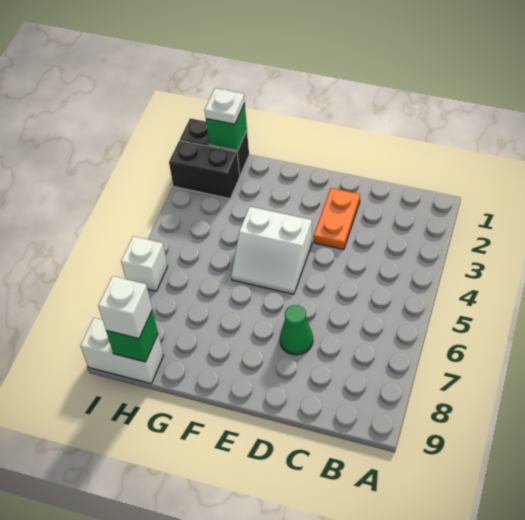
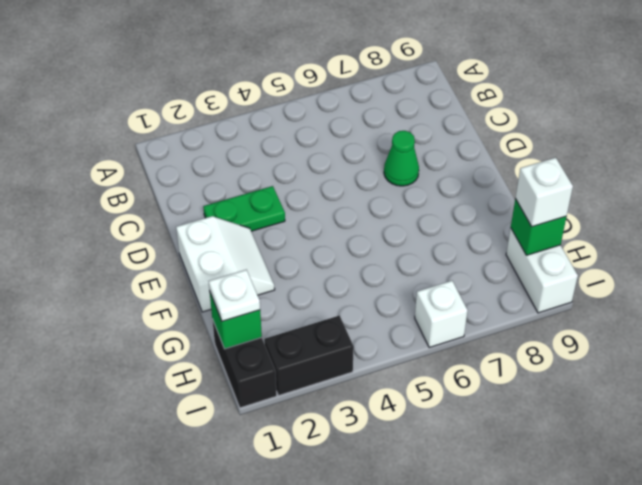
orange plate D2:D3 level 1 -> green plate D2:D3 level 1
white slope E4:F5 level 1 top 4 -> white slope E1:F2 level 1 top 1
black brick H2:I2 level 1 -> black brick I2:I3 level 1

